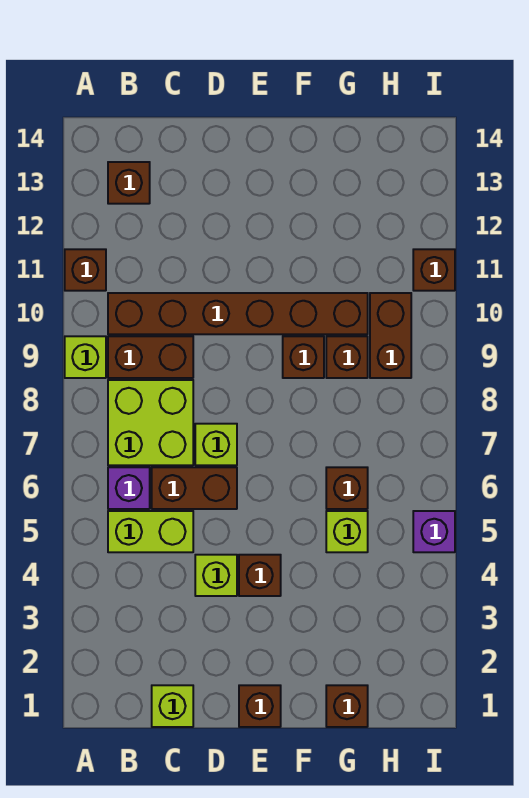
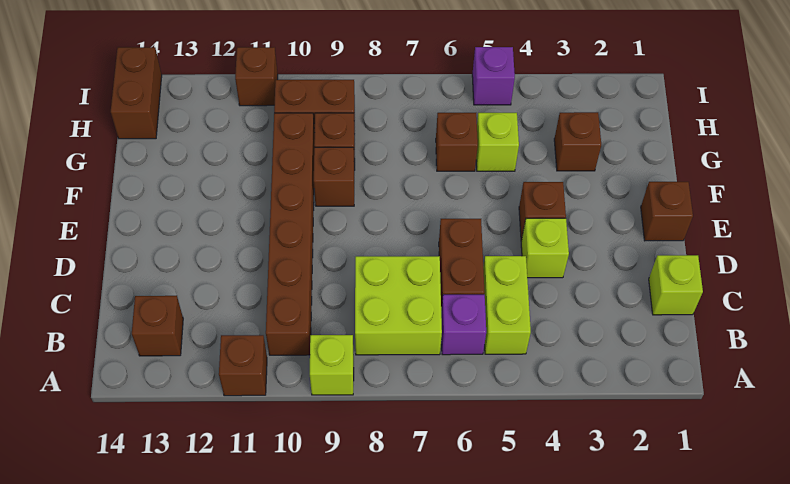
brown brick B9:C9 level 1 -> brown brick H14:I14 level 1
lime brick D7 level 1 -> none
brown brick G1 level 1 -> brown brick G3 level 1

